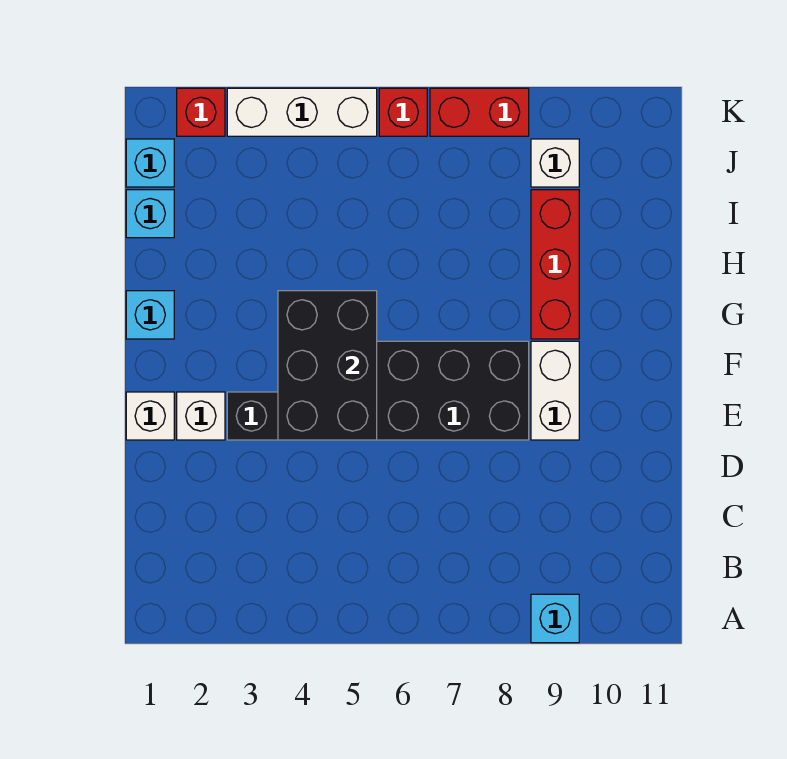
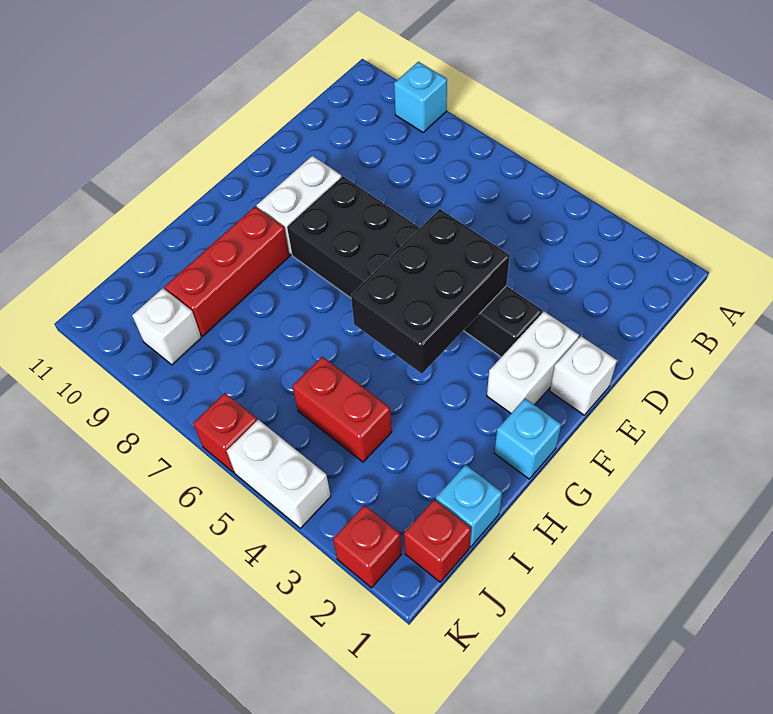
white brick E2 level 1 -> white brick E2:F2 level 1
cyan brick J1 level 1 -> red brick J1 level 1
white brick K3:K5 level 1 -> white brick K4:K5 level 1
red brick K7:K8 level 1 -> red brick I4:I5 level 1

